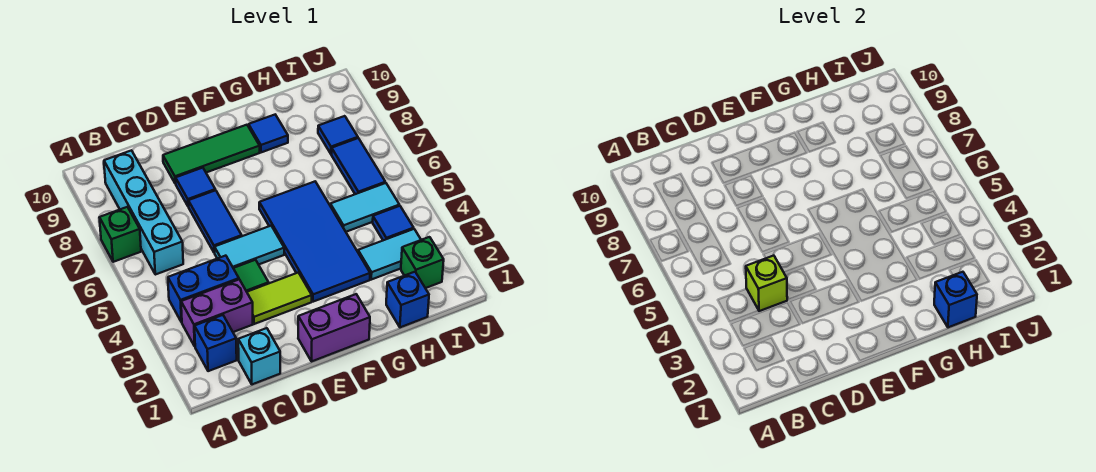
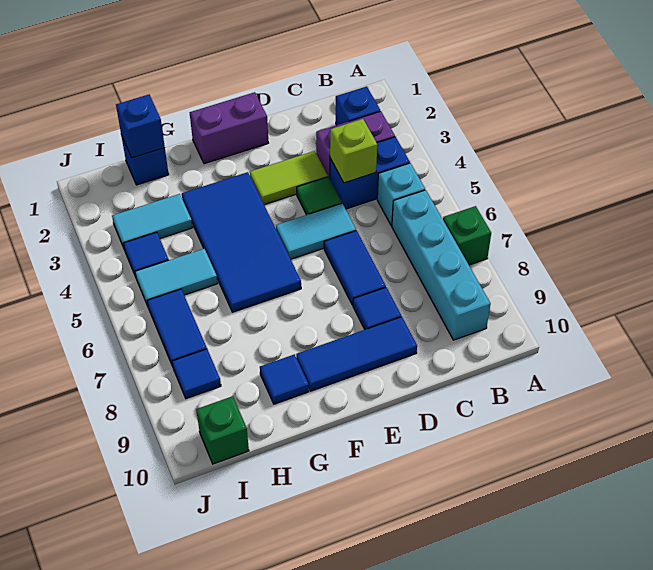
cyan brick C1 level 1 -> cyan brick B5 level 1
green tile D9:F9 level 1 -> blue tile D9:F9 level 1
green brick I2 level 1 -> green brick I10 level 1

